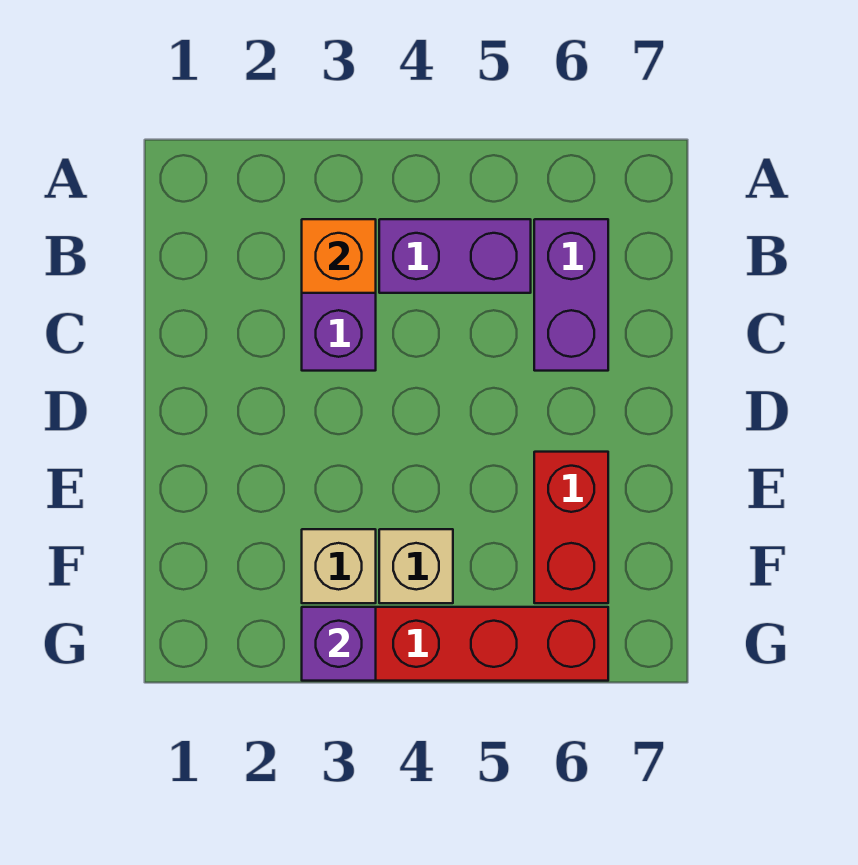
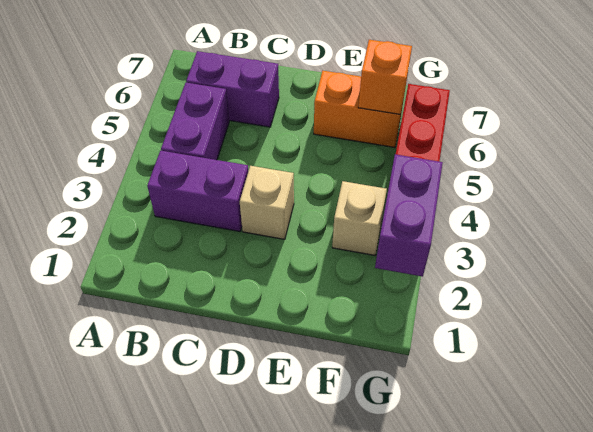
orange brick B3 level 2 -> orange brick F6 level 2
red brick E6:F6 level 1 -> orange brick E6:F6 level 1
tan brick F4 level 1 -> tan brick D3 level 1
purple brick G3 level 2 -> purple brick G2:G3 level 2

